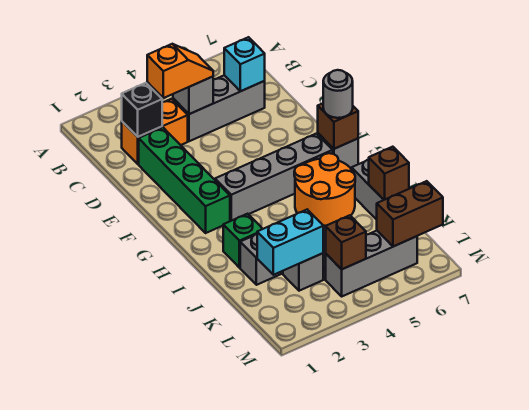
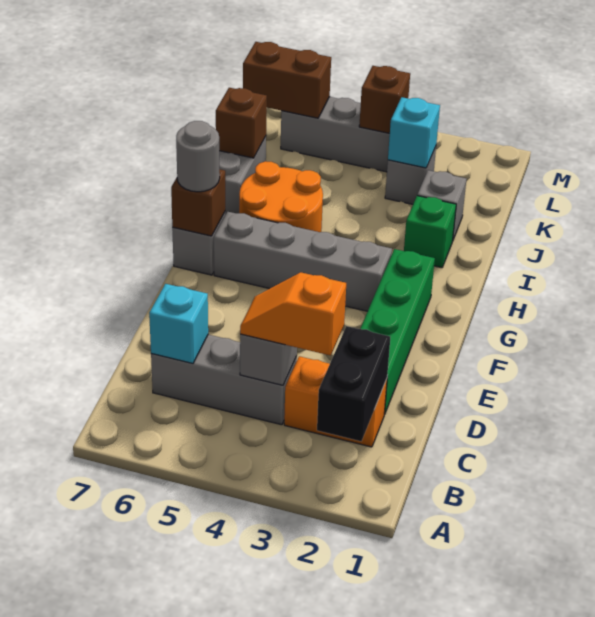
black brick C2 level 2 -> black brick B2:C2 level 2
cyan brick K2:K3 level 2 -> cyan brick K3 level 2

